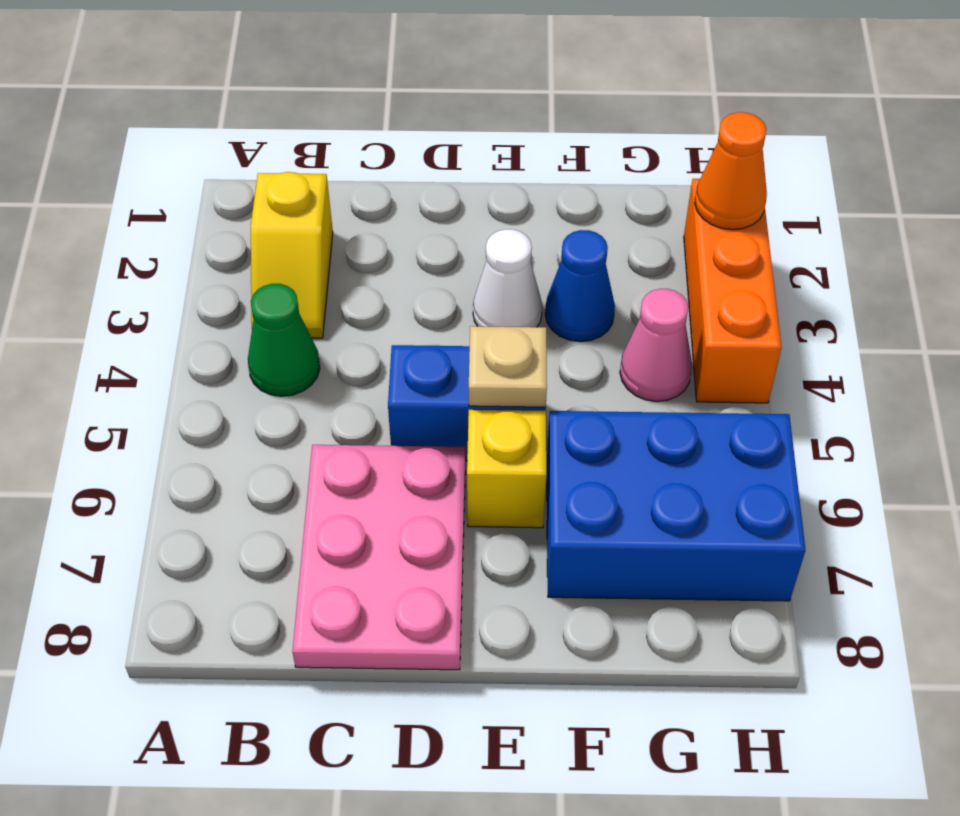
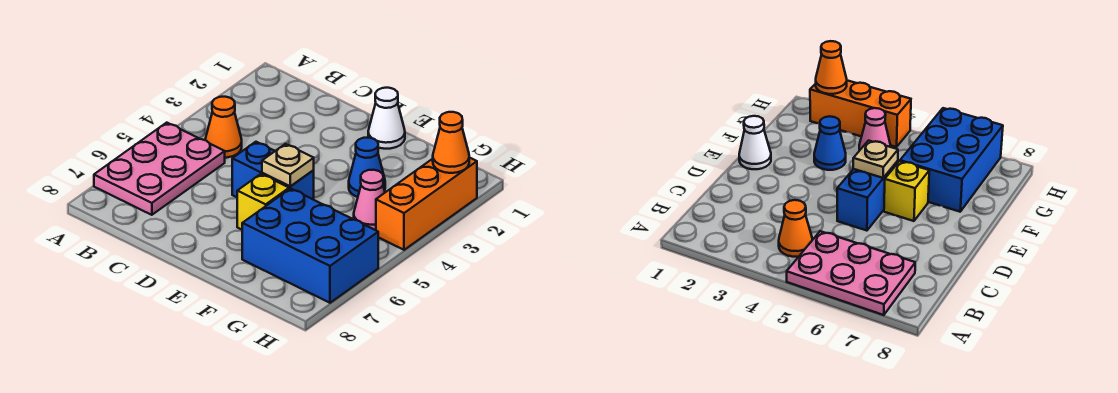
yellow slope B2:B3 level 1 top 2 -> none
green cone B4 level 1 -> orange cone B4 level 1
pink plate C6:D8 level 1 -> pink plate A5:B7 level 1
white cone E3 level 1 -> white cone E1 level 1

